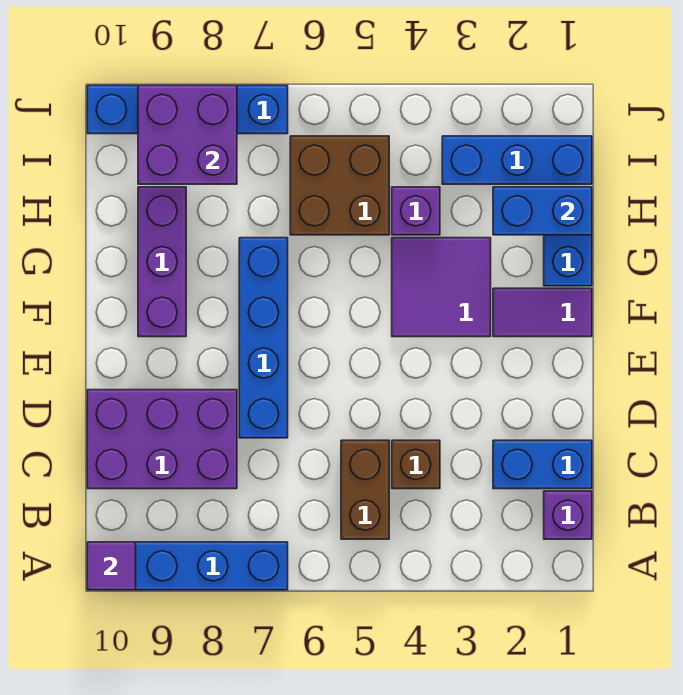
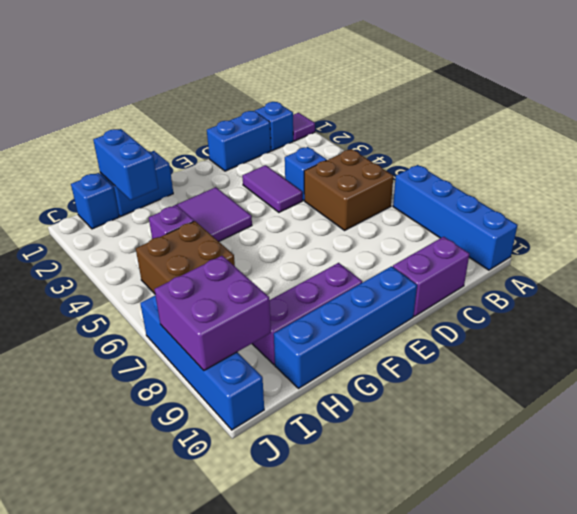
purple tile A10 level 2 -> purple tile A1 level 1
purple brick B1 level 1 -> blue brick B1 level 1
brown brick B5:C5 level 1 -> brown brick B5:C6 level 1
blue brick C1:C2 level 1 -> blue brick C1:D1 level 1
brown brick C4 level 1 -> blue brick C4 level 1
purple brick C8:D10 level 1 -> purple brick C10:D10 level 1
blue brick D7:G7 level 1 -> blue brick E10:H10 level 1
purple tile F1:F2 level 1 -> purple tile D3:D4 level 1
blue brick I1:I3 level 1 -> blue brick I1 level 1

